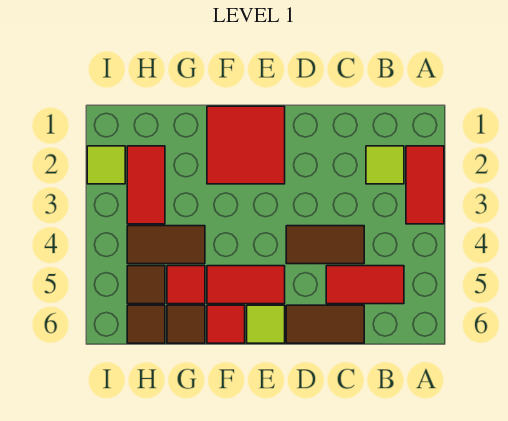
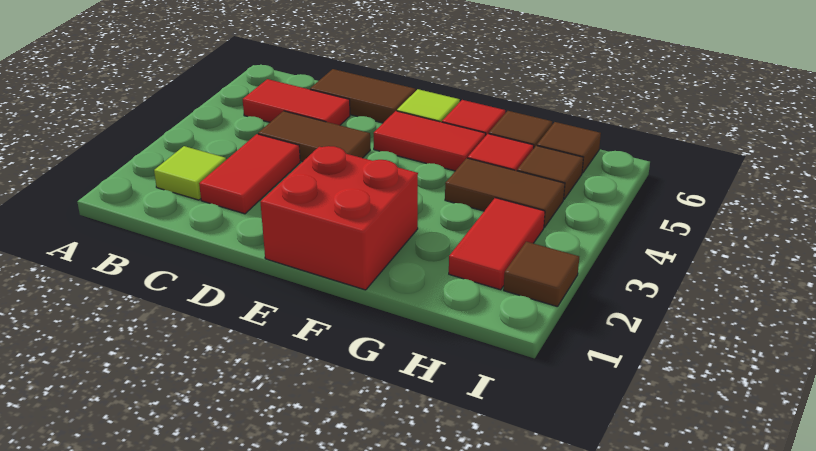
red tile A2:A3 level 1 -> red tile C2:C3 level 1
red tile E1:F2 level 1 -> red brick E1:F2 level 1
lime tile I2 level 1 -> brown tile I2 level 1

